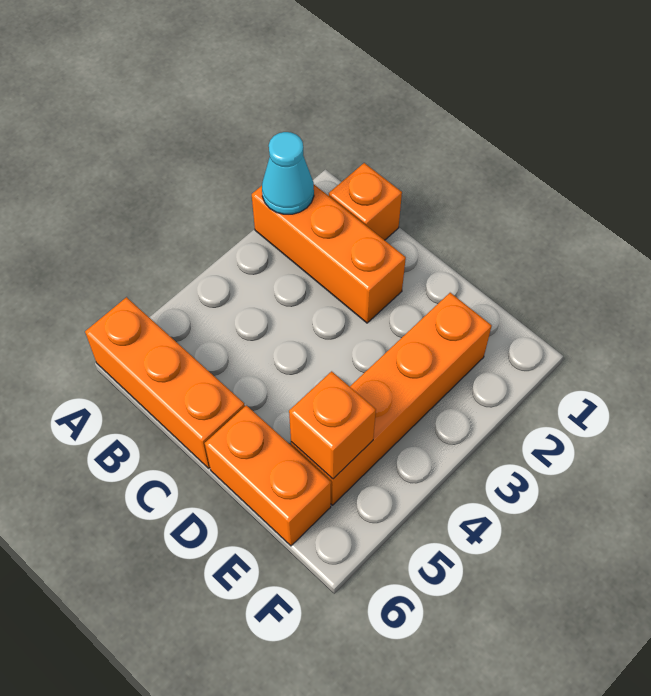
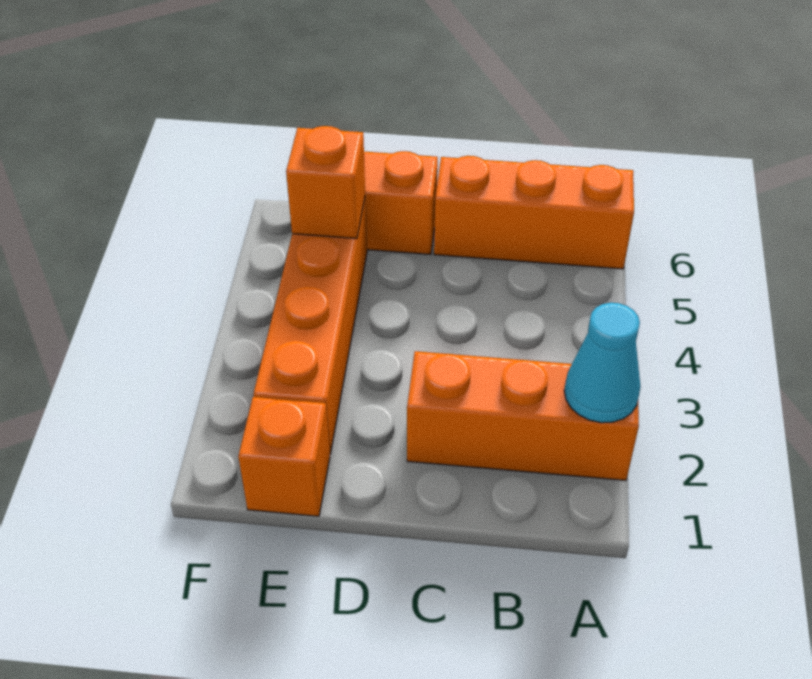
orange brick B1 level 1 -> orange brick E1 level 1

